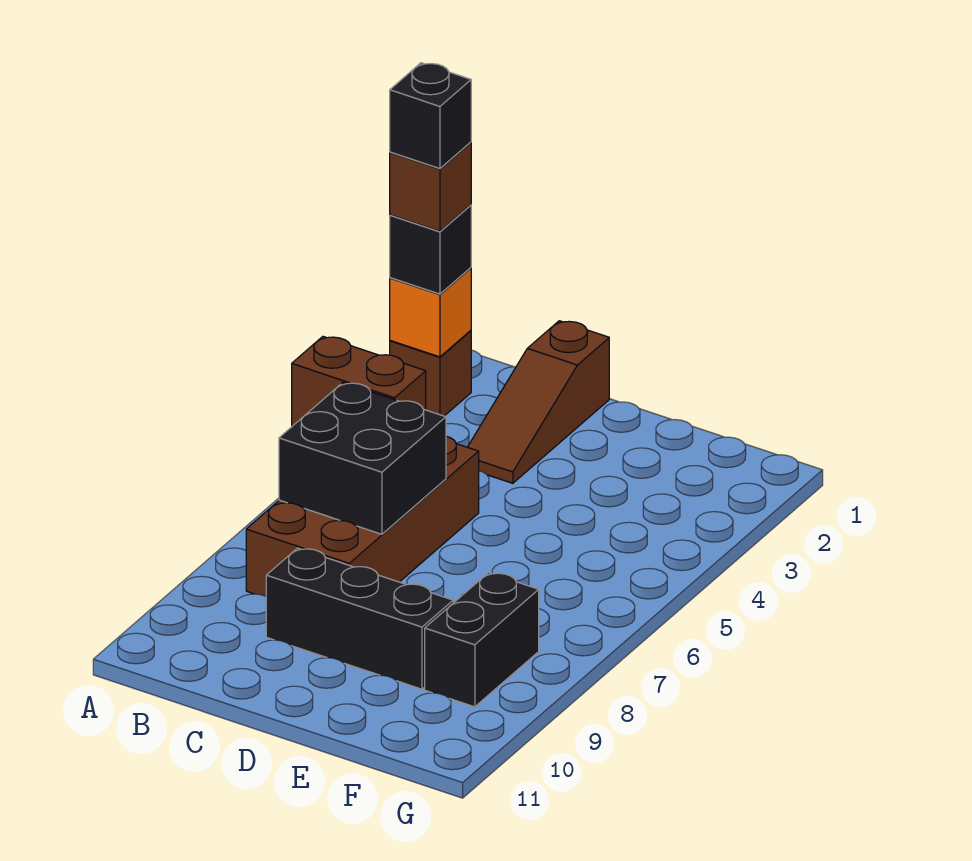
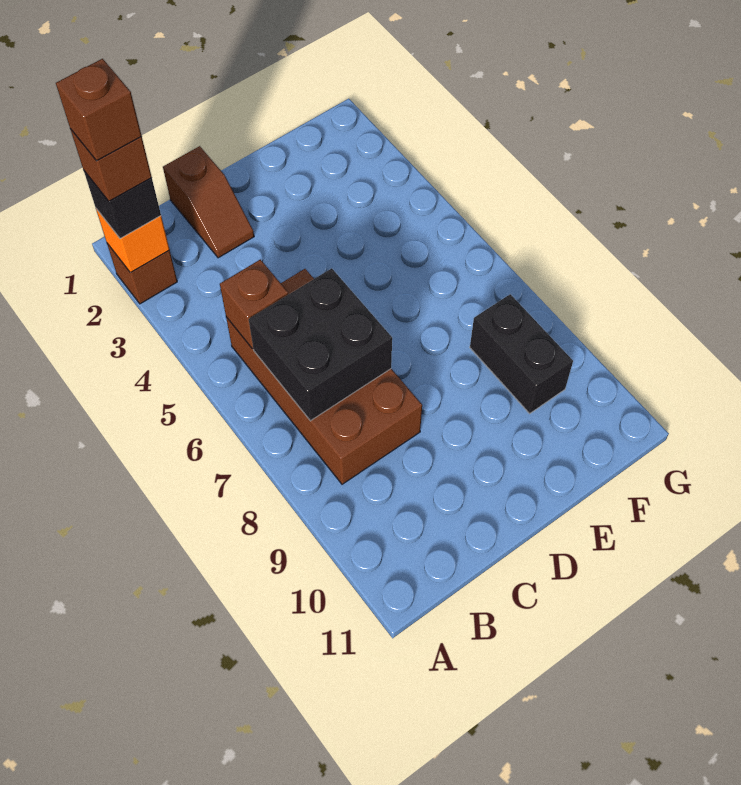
black brick A2 level 5 -> brown brick A2 level 5
brown brick A5:B5 level 2 -> brown brick B5 level 2
brown slope C1:C3 level 1 top 1 -> brown slope C1:C2 level 1 top 1
black brick C9:E9 level 1 -> none

